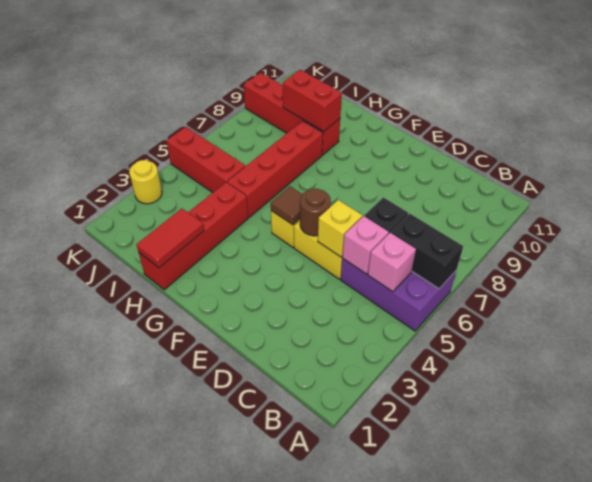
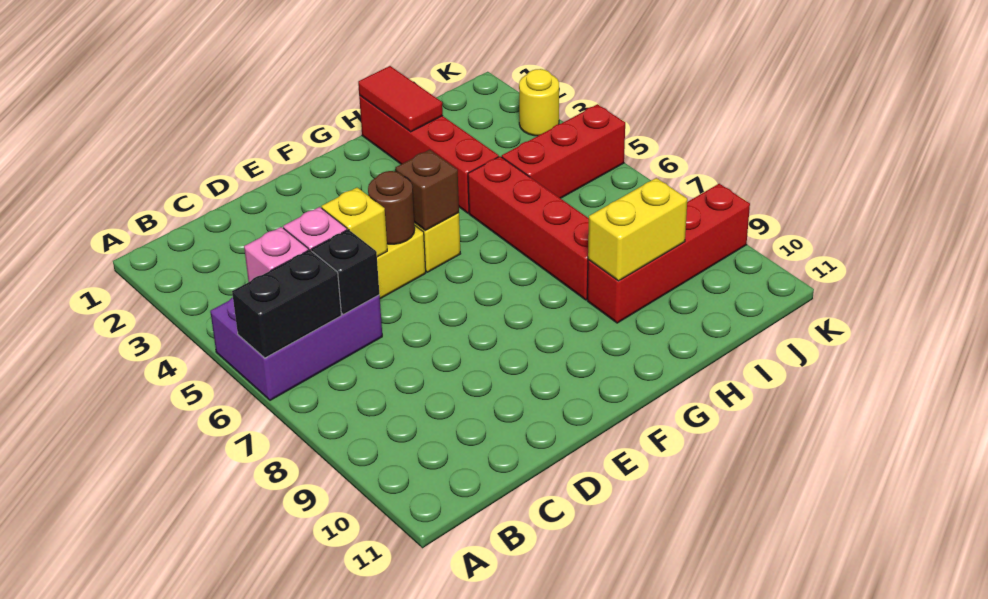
brown tile F5 level 2 -> brown brick F5 level 2
red brick H9:I9 level 2 -> yellow brick H9:I9 level 2

